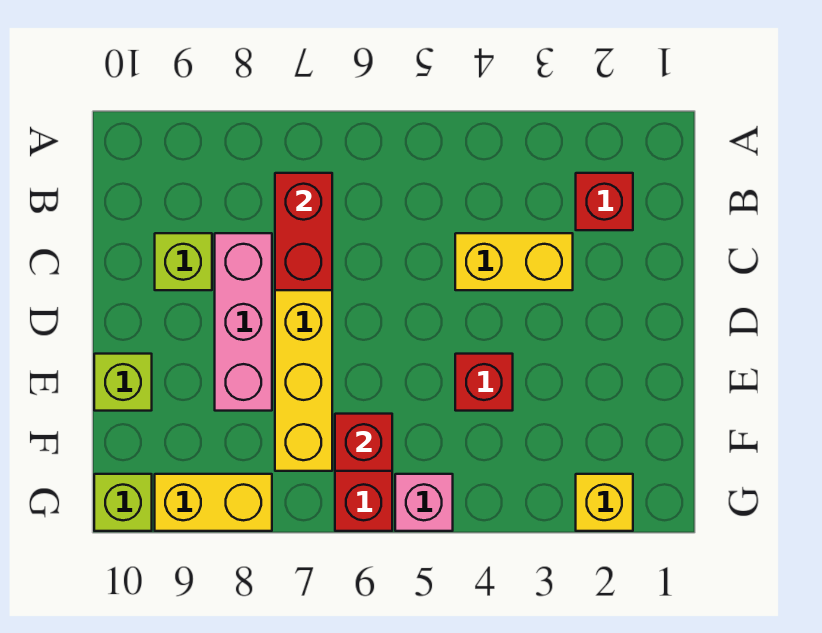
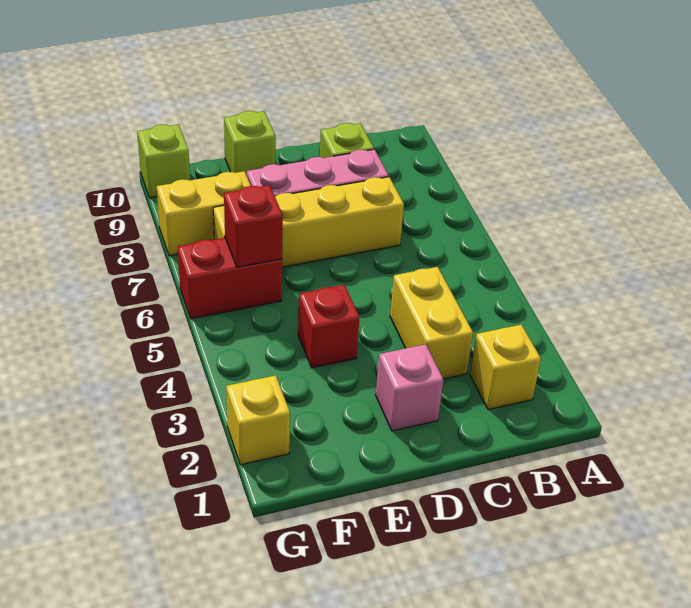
red brick B2 level 1 -> yellow brick B2 level 1
red brick B7:C7 level 2 -> none
pink brick G5 level 1 -> pink brick D2 level 1
yellow brick G8:G9 level 1 -> yellow brick F8:G8 level 1

